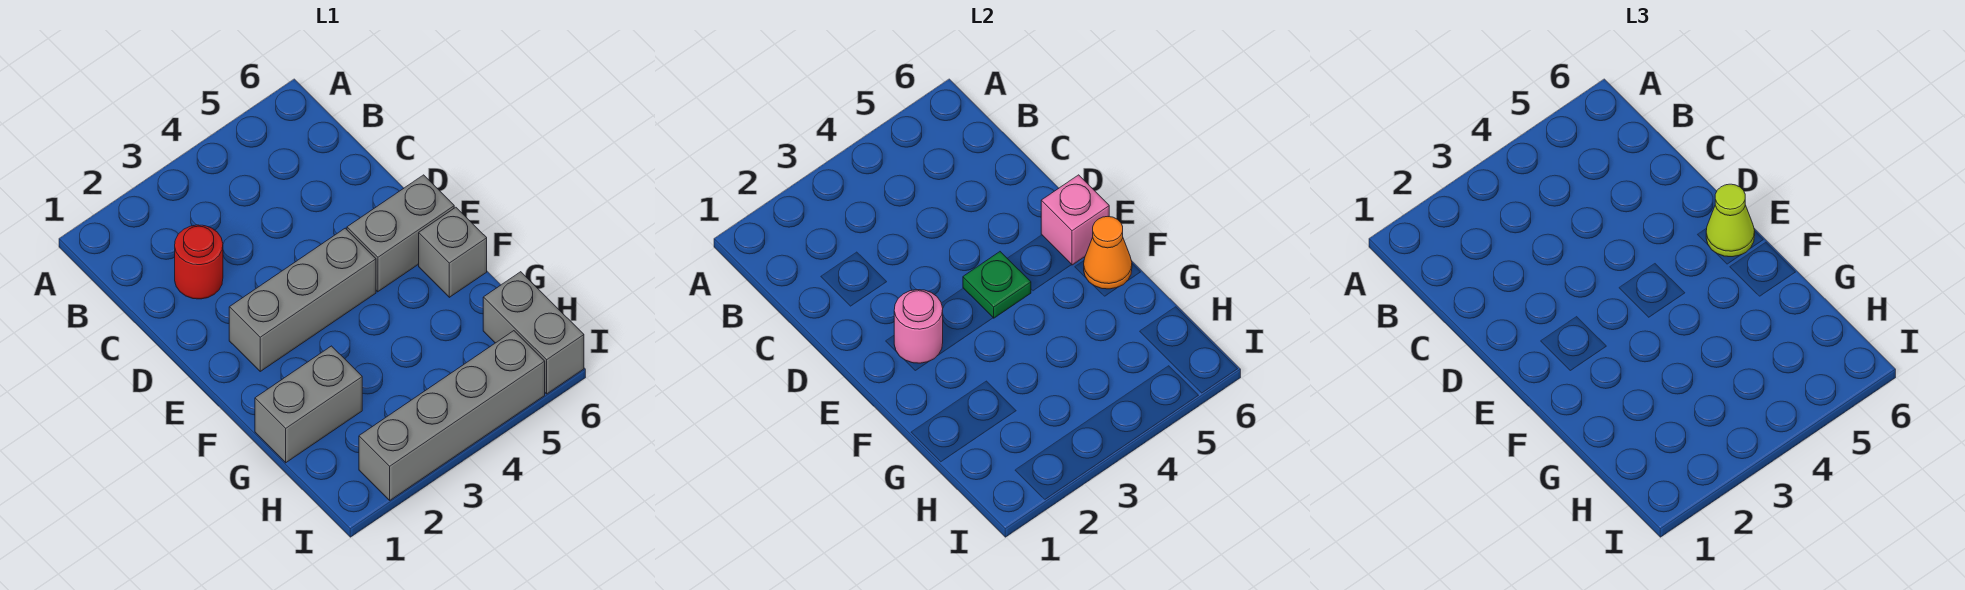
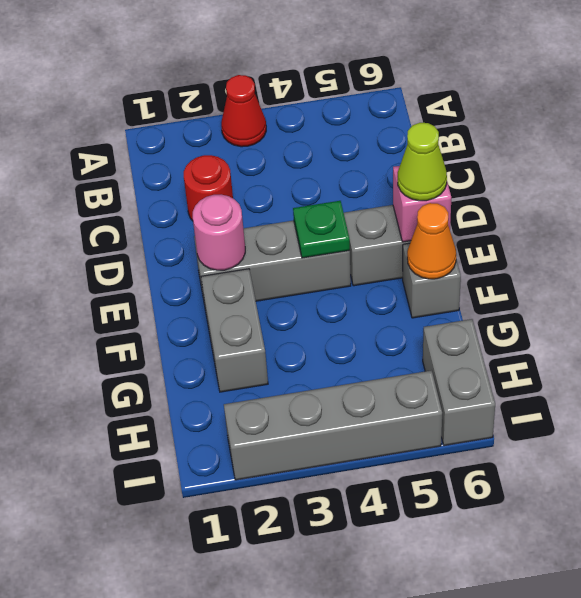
none -> red cone A3 level 1
grey brick G1:G2 level 1 -> grey brick F2:G2 level 1

